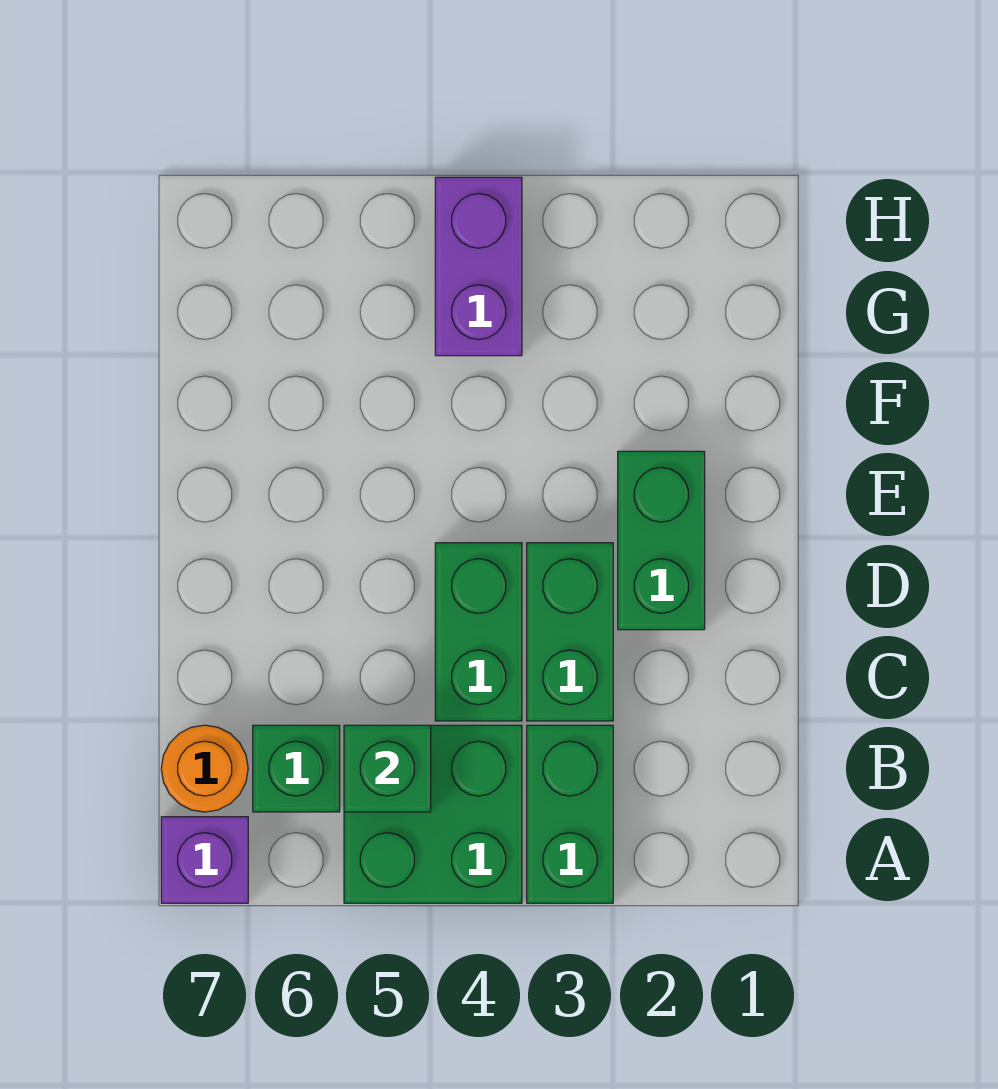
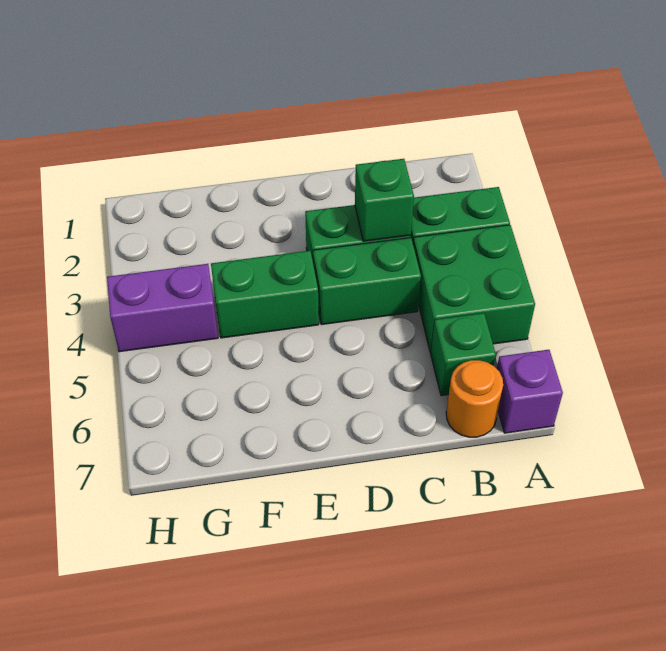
green brick B5 level 2 -> green brick C3 level 2
green brick D2:E2 level 1 -> green brick E4:F4 level 1

